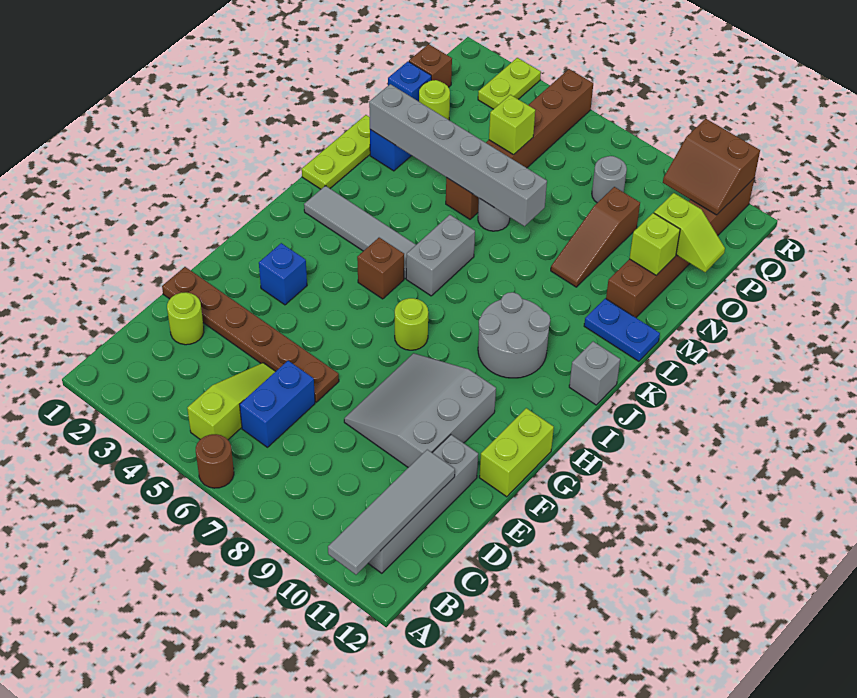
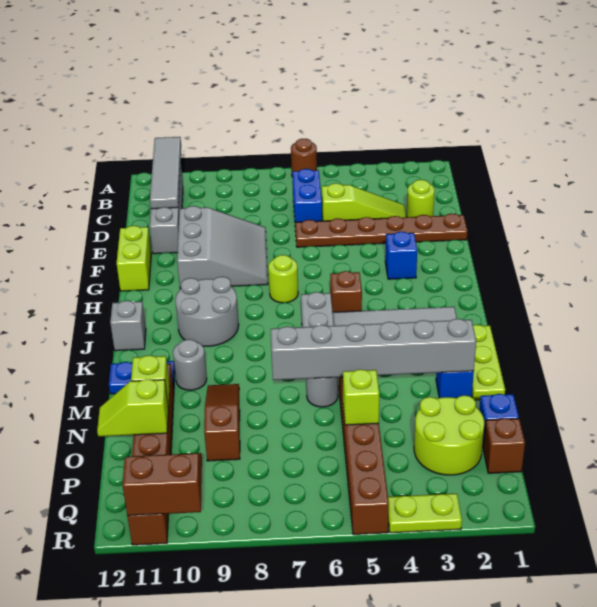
lime slope B5:D5 level 1 top B -> lime slope D3:D5 level 1 top 5
lime round brick O2 level 1 -> lime round brick O2:P3 level 1
grey round brick P8 level 1 -> grey round brick L10 level 1
lime plate Q3:R3 level 1 -> lime plate R3:R4 level 1

